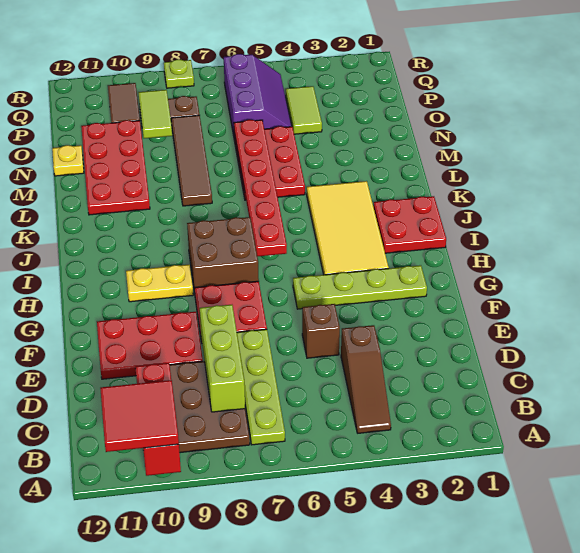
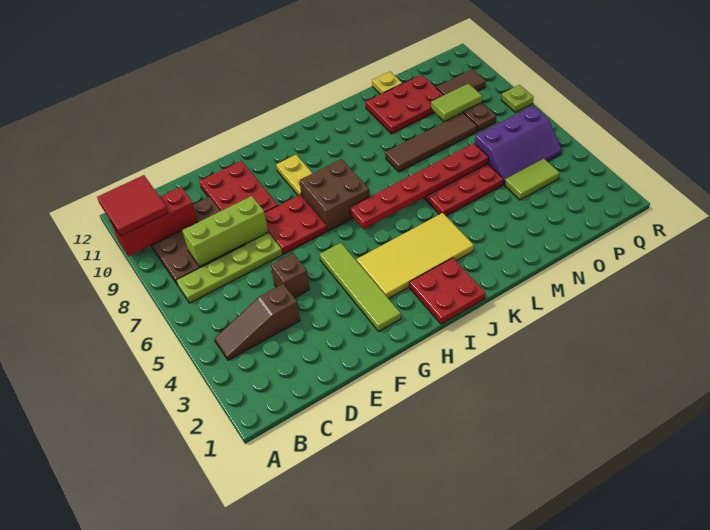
lime plate G2:G5 level 1 -> lime tile G2:G5 level 1
red plate L10:O11 level 1 -> red plate M10:O11 level 1

